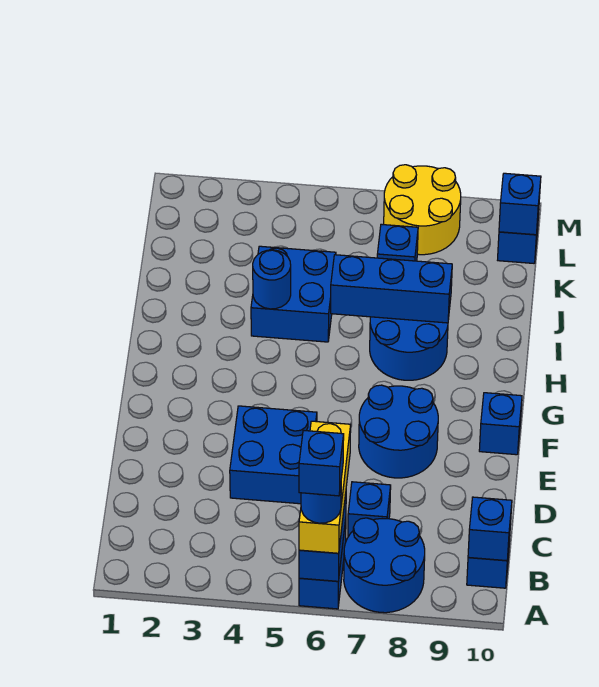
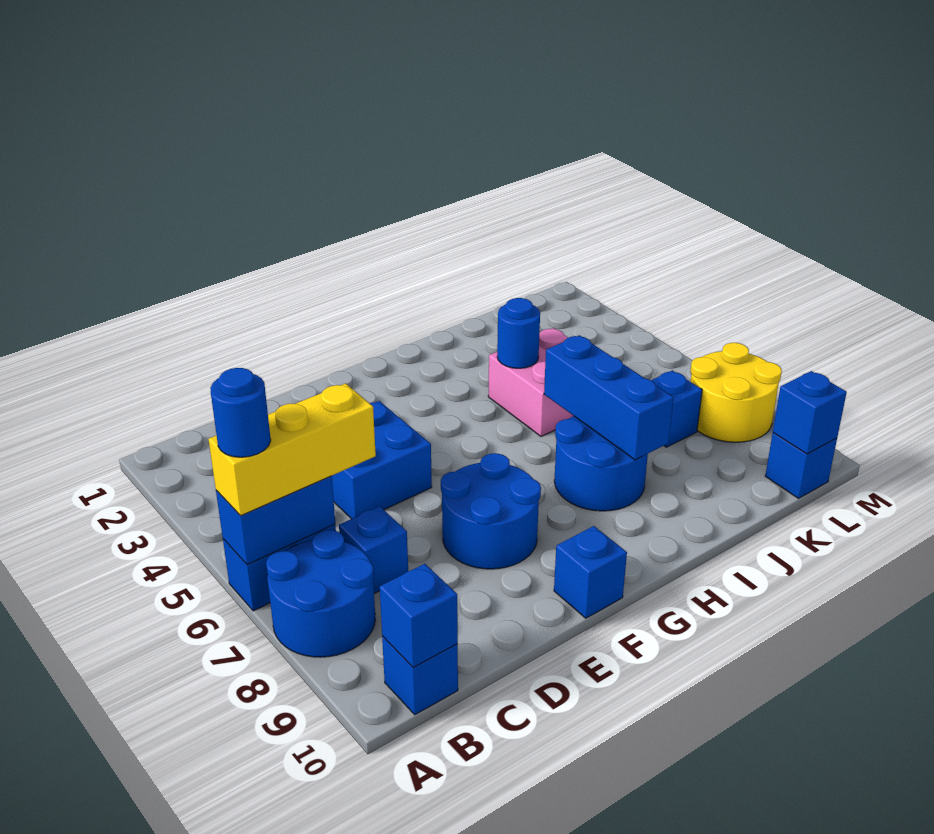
blue brick A6 level 5 -> none
blue brick I4:J5 level 1 -> pink brick I4:J5 level 1

